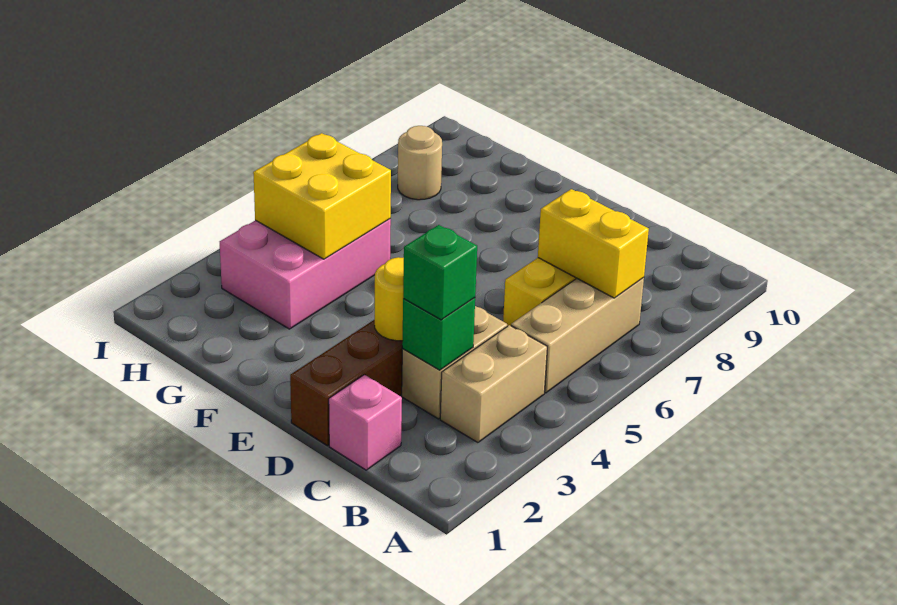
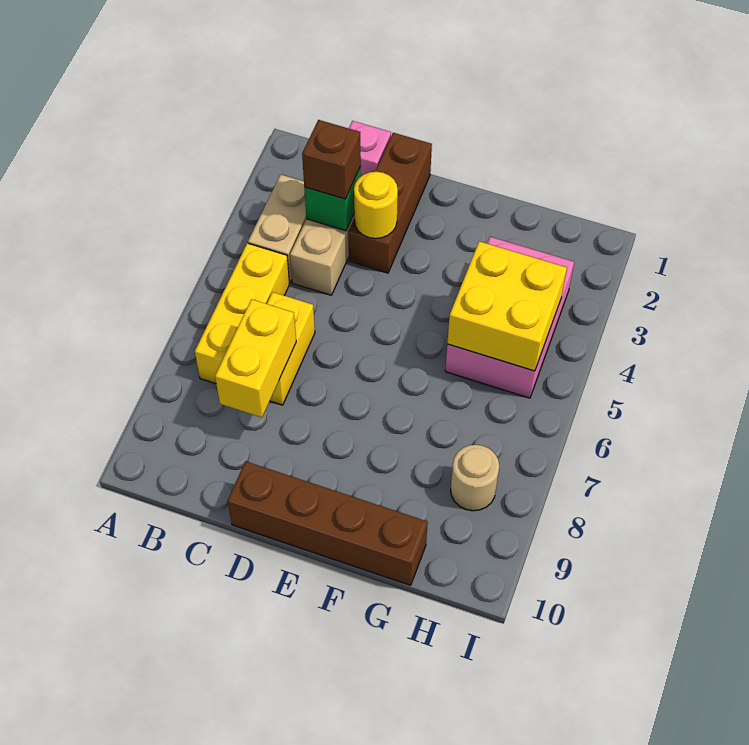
tan brick B5:B7 level 1 -> yellow brick B5:B7 level 1
yellow brick B7:C7 level 2 -> yellow brick C7:C8 level 2
green brick C3 level 3 -> brown brick C3 level 3
none -> brown brick D10:G10 level 1

